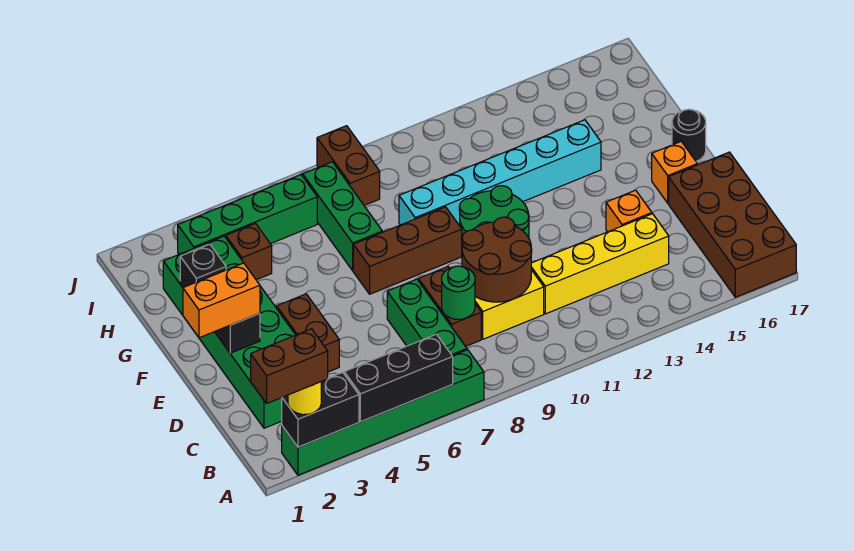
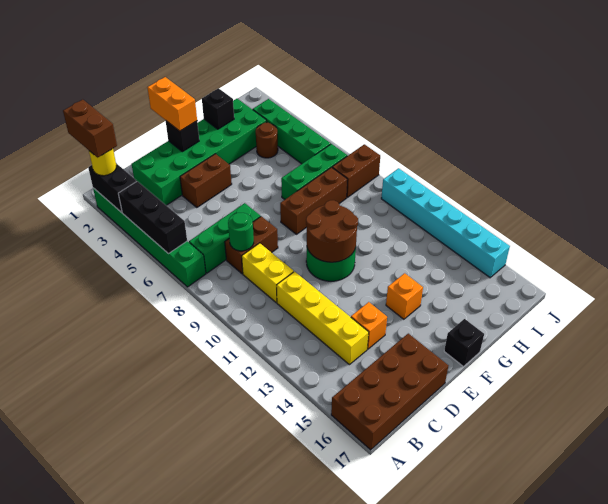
brown round brick C9:D10 level 2 -> brown round brick E10:F11 level 2
orange brick E16 level 1 -> orange brick F14 level 1
brown brick F7:F9 level 1 -> brown brick F8:H8 level 1
black round brick F17 level 1 -> black brick F17 level 1
cyan brick G9:G14 level 1 -> cyan brick J10:J15 level 1
brown brick H4 level 1 -> brown round brick H4 level 1

